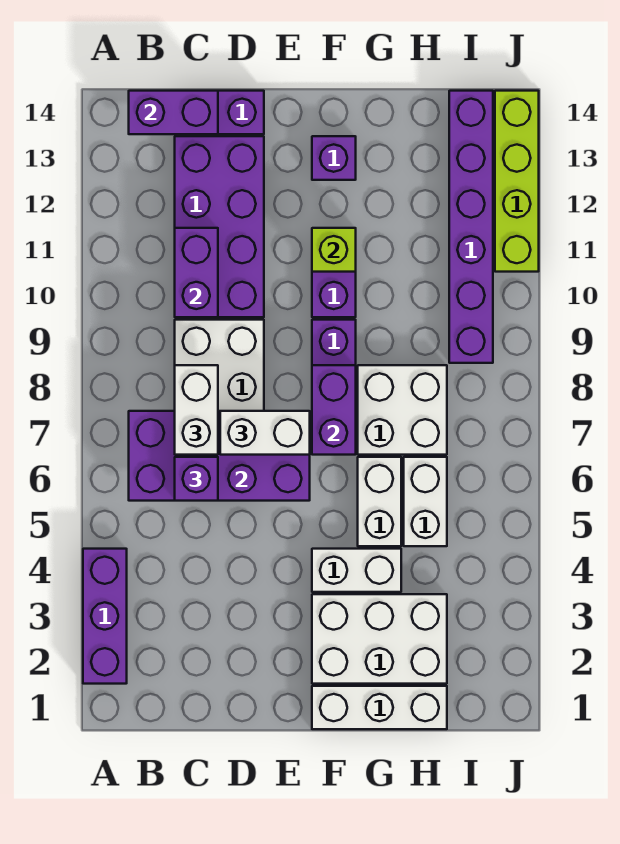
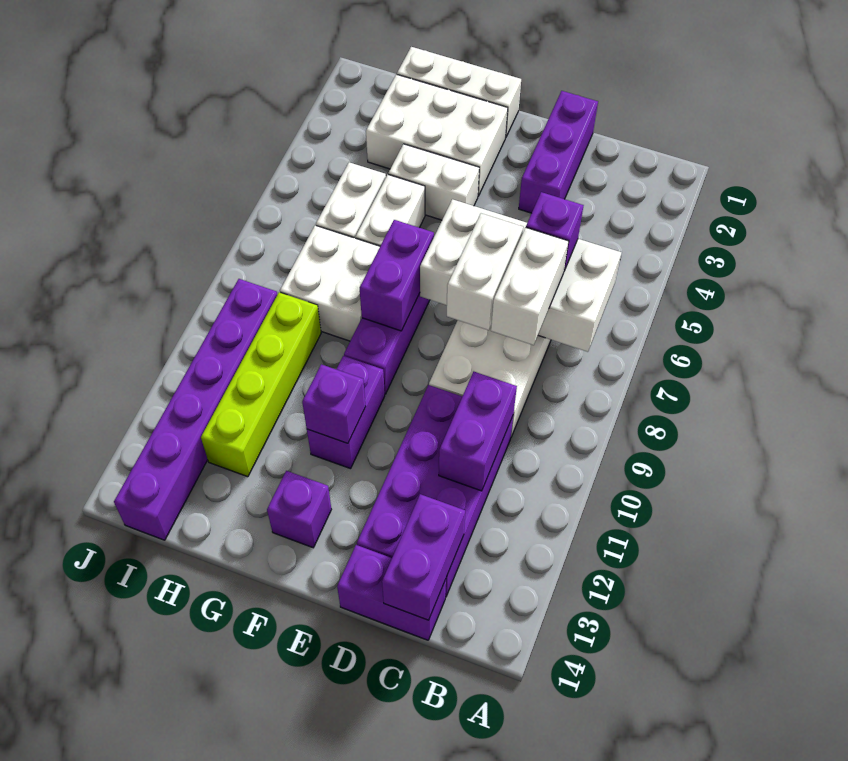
purple brick A2:A4 level 1 -> purple brick D1:D3 level 1
purple brick B6:E7 level 2 -> white brick B6:E7 level 2
purple brick B14:C14 level 2 -> purple brick C13:C14 level 2
white brick D7:E7 level 3 -> white brick D7:D8 level 3
lime brick F11 level 2 -> purple brick F11 level 2
lime brick J11:J14 level 1 -> lime brick H9:H12 level 1

